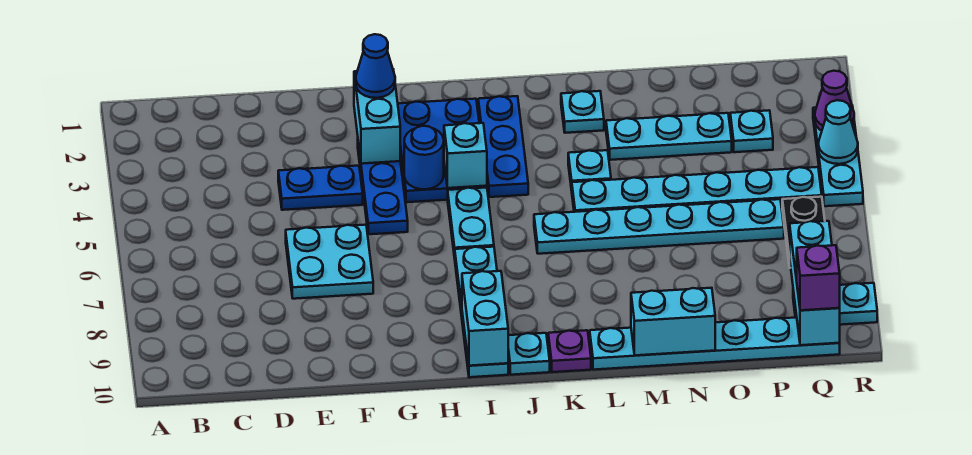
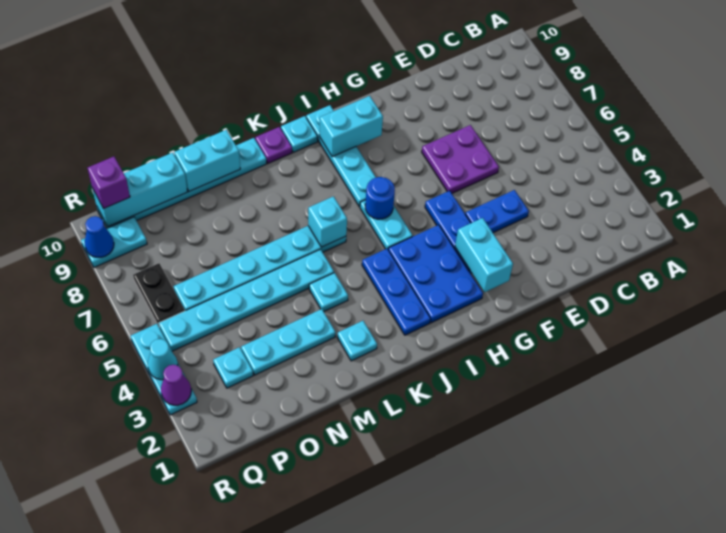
cyan plate E6:F7 level 1 -> purple plate E6:F7 level 1
blue cone G2 level 3 -> blue cone R9 level 2
blue round brick H4 level 2 -> blue round brick I6 level 2
cyan brick I4 level 2 -> cyan brick K6 level 2
cyan brick I9:I10 level 2 -> cyan brick H9:I9 level 2
cyan brick Q8:Q10 level 2 -> cyan brick O10:Q10 level 2

